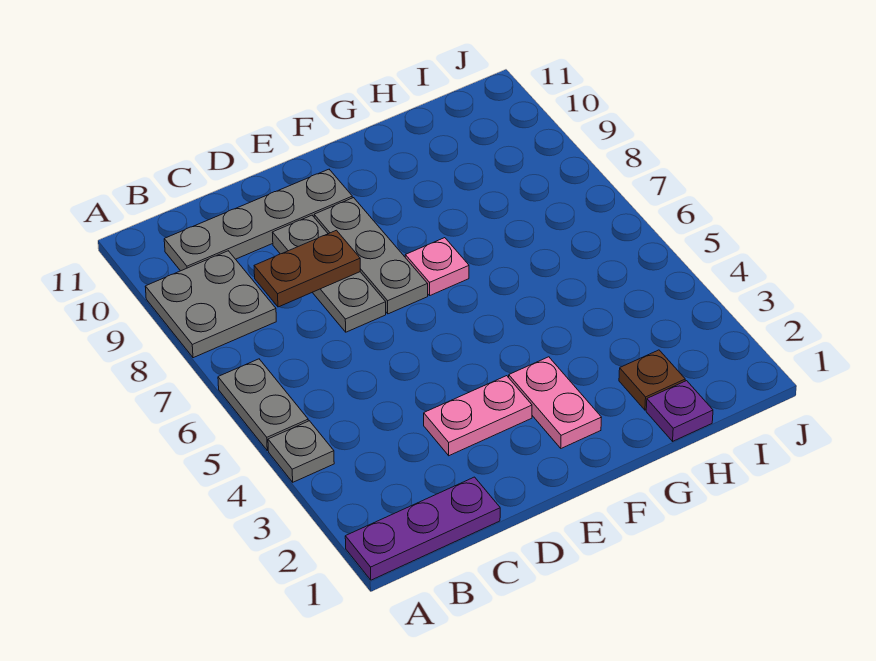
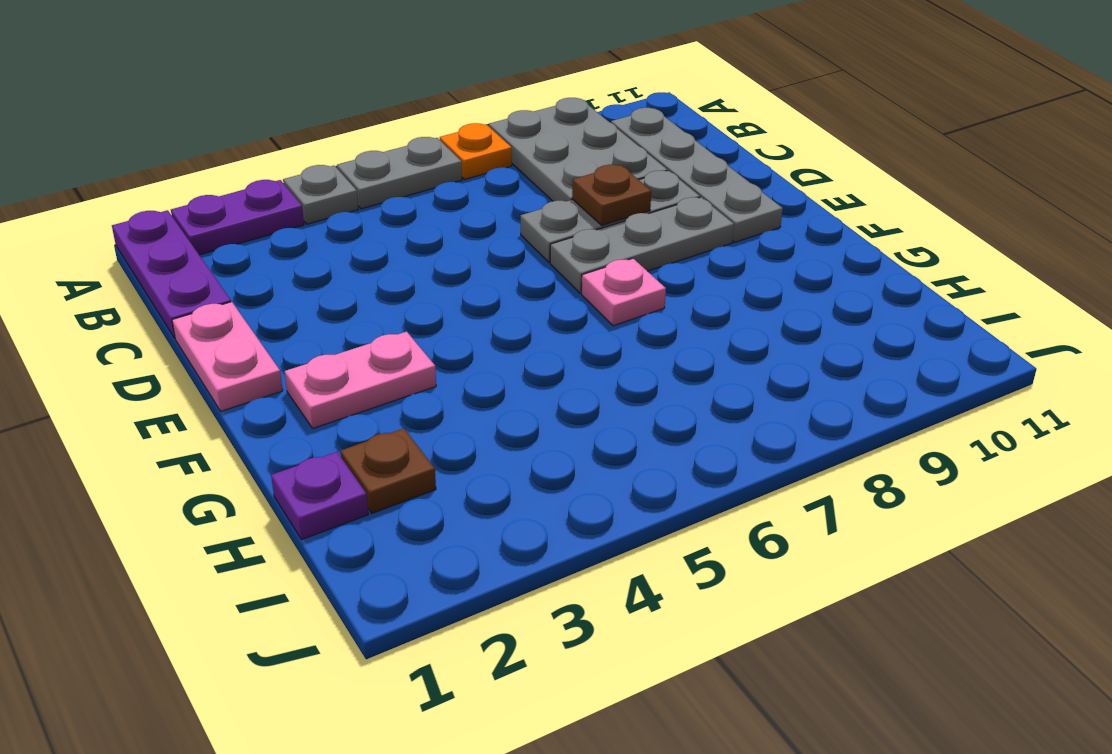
none -> purple plate A2:A3 level 1
none -> orange plate A7 level 1
grey plate A8:B9 level 1 -> grey plate A8:C9 level 1
brown plate C8:D8 level 2 -> brown plate D8 level 2
pink plate D3:E3 level 1 -> pink plate D1:E1 level 1

